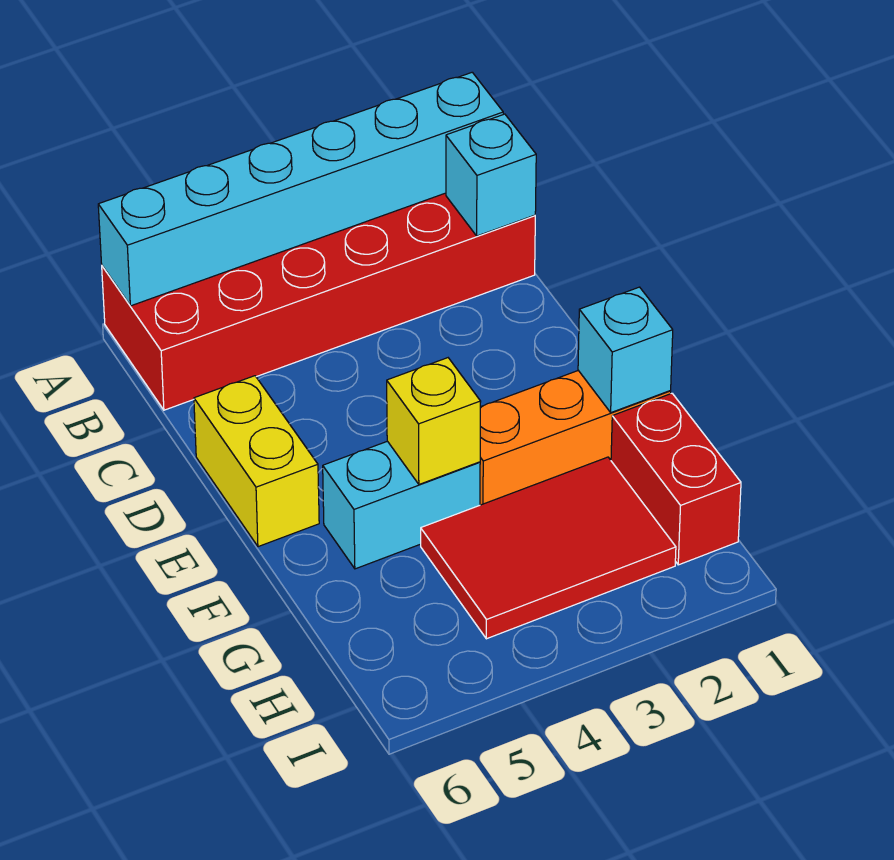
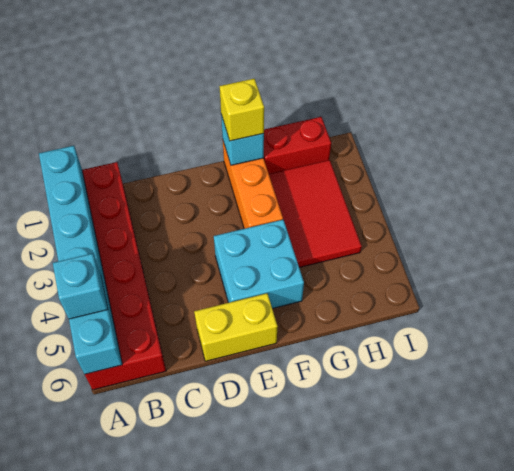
cyan brick B1 level 2 -> cyan brick A5 level 3
cyan brick F4:F5 level 1 -> cyan brick E4:F5 level 1
yellow brick F4 level 2 -> yellow brick F1 level 3

